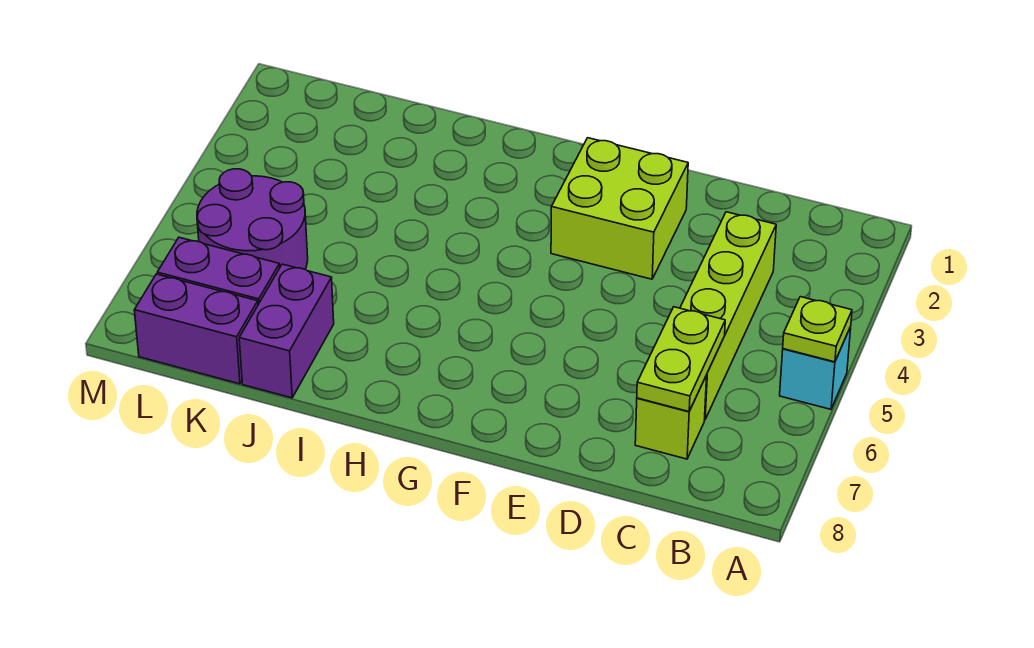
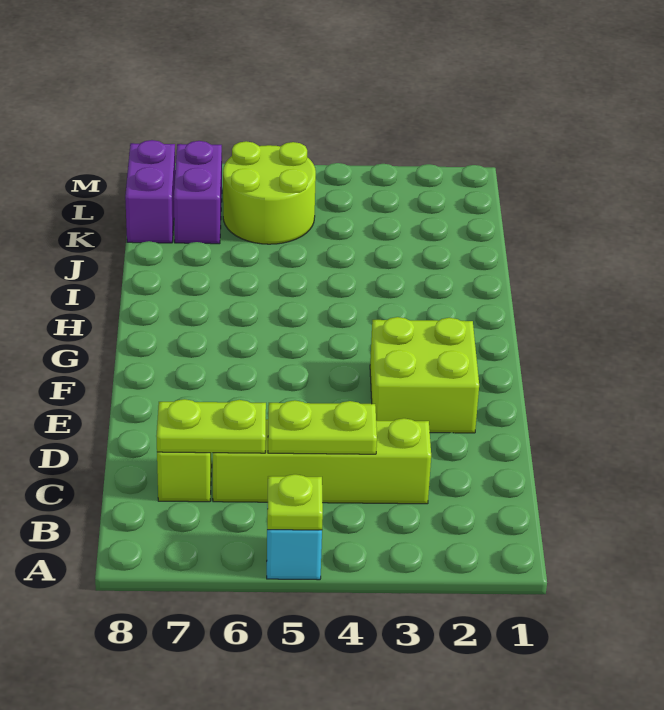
none -> lime plate C4:C5 level 2
purple brick J7:J8 level 1 -> none
purple round brick K5:L6 level 1 -> lime round brick K5:L6 level 1

